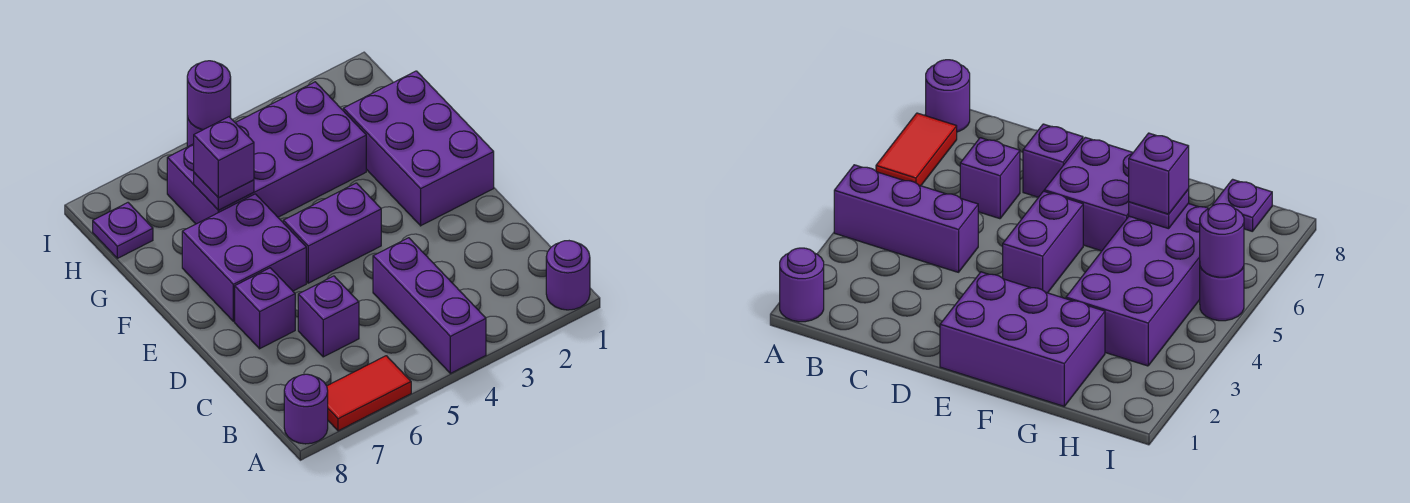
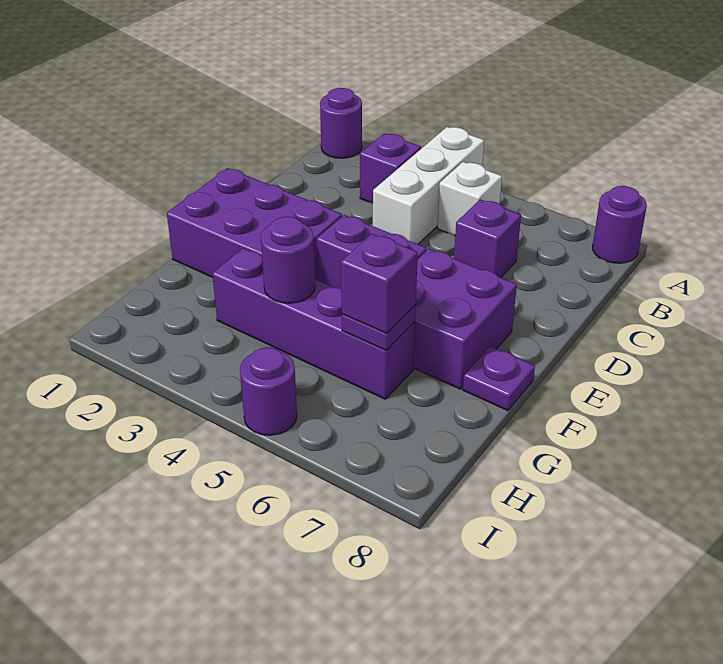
purple brick A4:C4 level 1 -> white brick A4:C4 level 1
red tile A6:A7 level 1 -> none
none -> white brick B5 level 1
purple brick D7 level 1 -> purple brick B3 level 1
purple brick E1:G2 level 1 -> purple brick E1:F3 level 1
purple brick G3:H6 level 1 -> purple brick G3:G6 level 1
purple plate H8 level 1 -> purple plate F8 level 1
purple round brick I5 level 2 -> purple round brick G4 level 2

